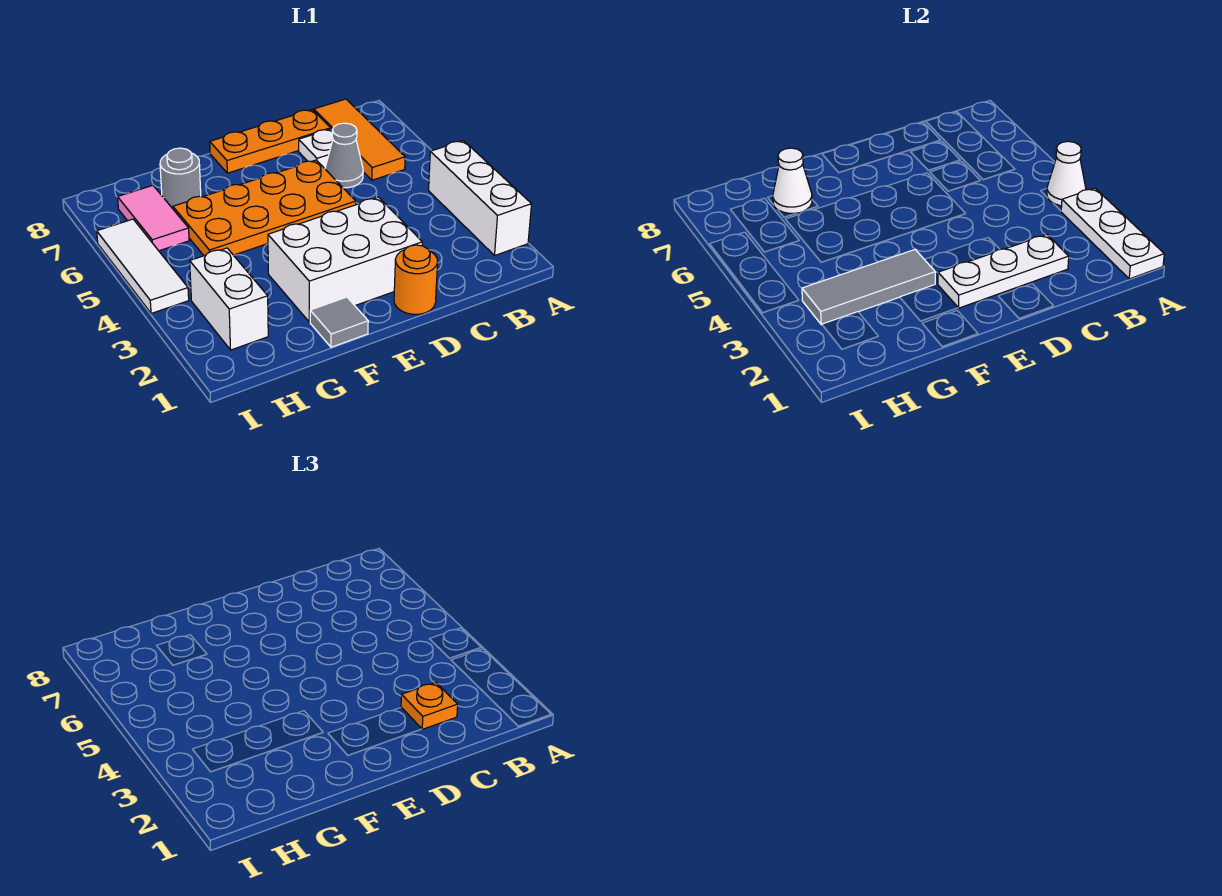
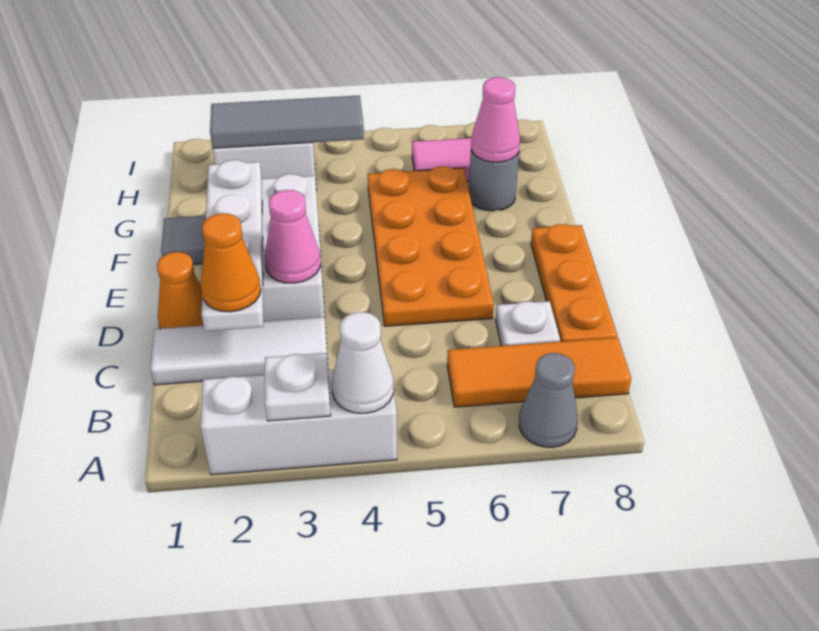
white plate A1:A3 level 2 -> white plate A3 level 2
white plate C2:E2 level 2 -> white plate C2:F2 level 2
orange plate C2 level 3 -> orange cone C2 level 3
grey cone C6 level 1 -> grey cone A7 level 1
orange round brick D1 level 1 -> orange cone D1 level 1
none -> pink cone D3 level 2
grey tile F3:H3 level 2 -> grey tile H2:H4 level 2
white cone G7 level 2 -> pink cone G7 level 2
white tile I4:I6 level 1 -> white tile C1:C3 level 1

